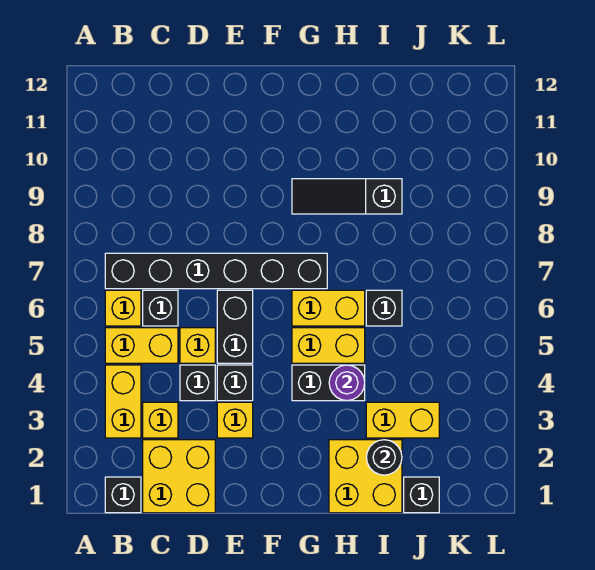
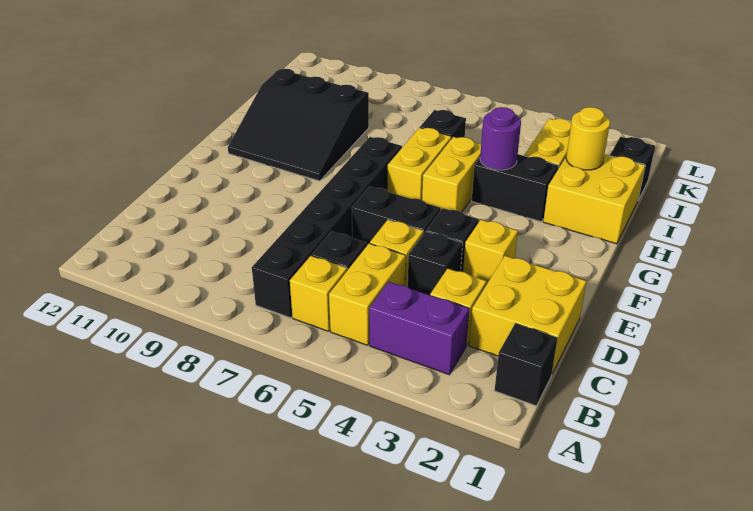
yellow brick B3:B4 level 1 -> purple brick B3:B4 level 1
black brick G4:H4 level 1 -> black brick H3:H4 level 1
black slope G9:I9 level 1 top I -> black slope G9:I11 level 1 top I
black round brick I2 level 2 -> yellow round brick I2 level 2

